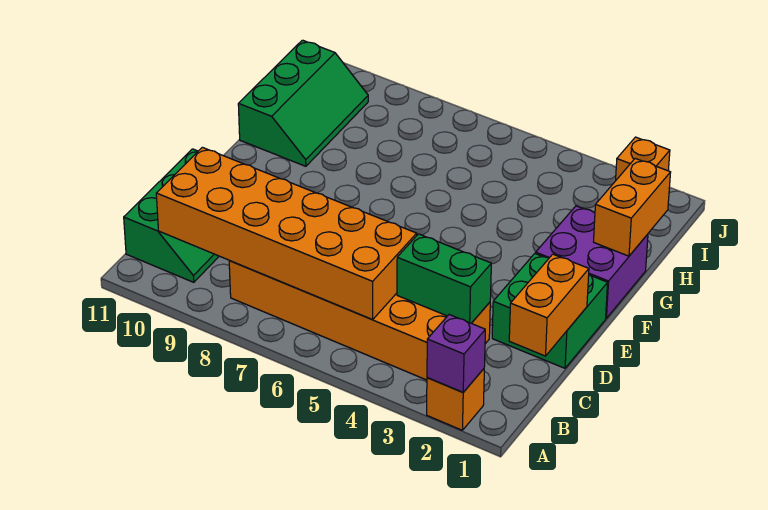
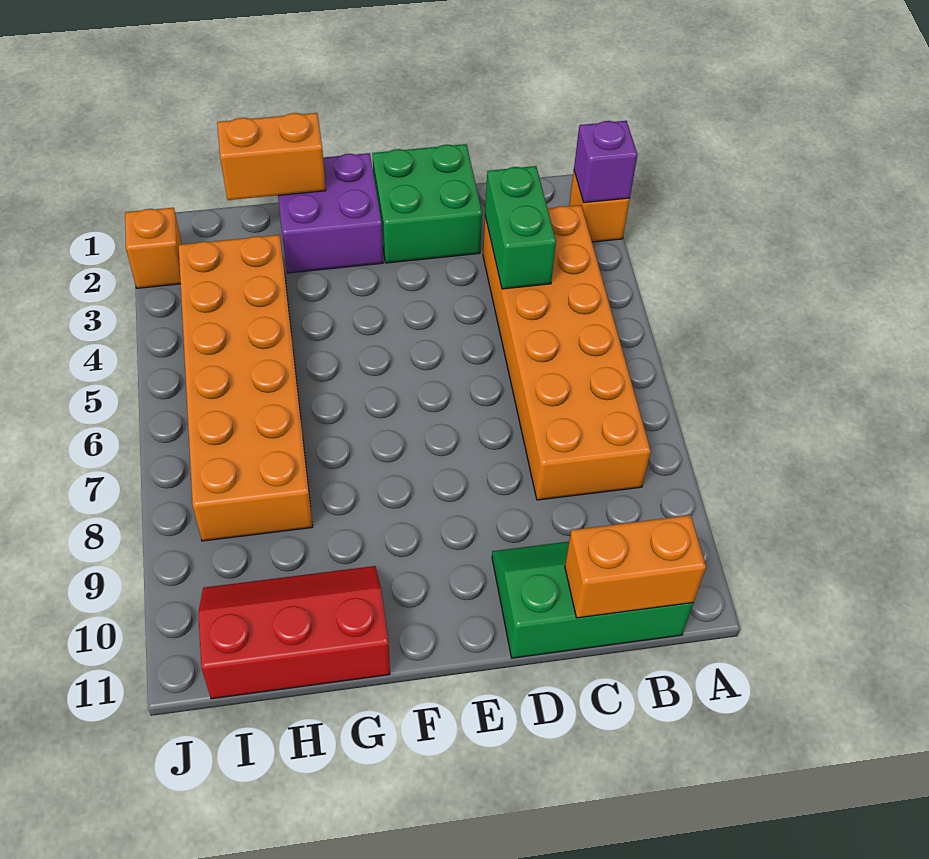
orange brick B5:C10 level 2 -> orange brick H3:I8 level 1
orange brick C1:D1 level 2 -> orange brick B11:C11 level 2
green slope G10:I11 level 1 top 11 -> red slope G10:I11 level 1 top 11

